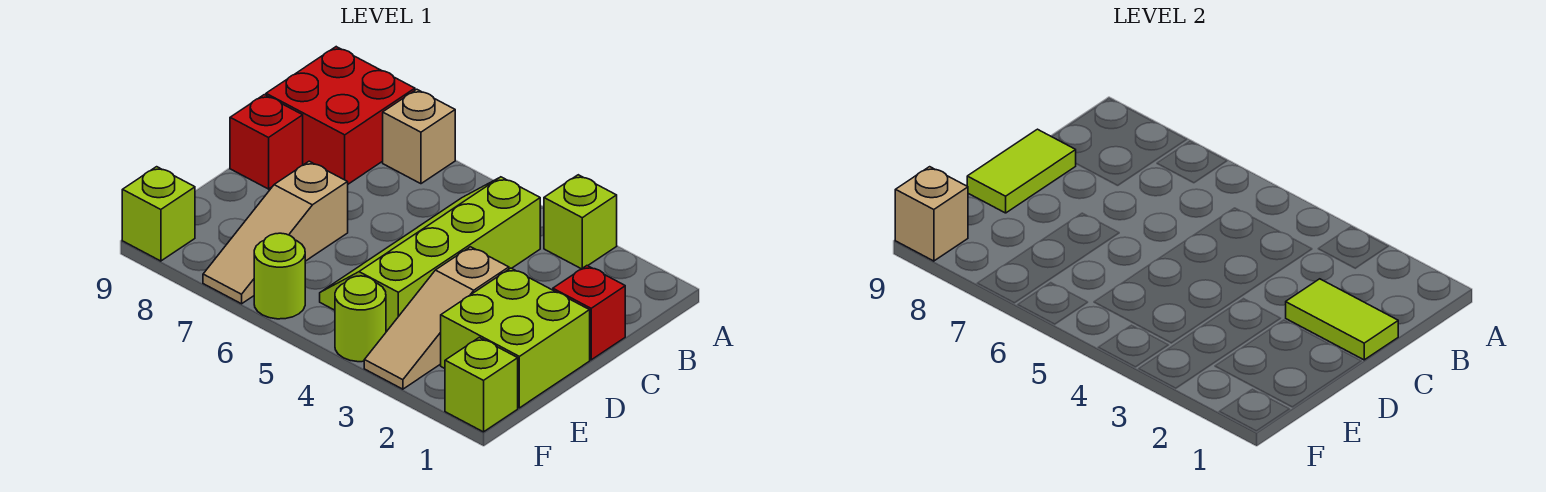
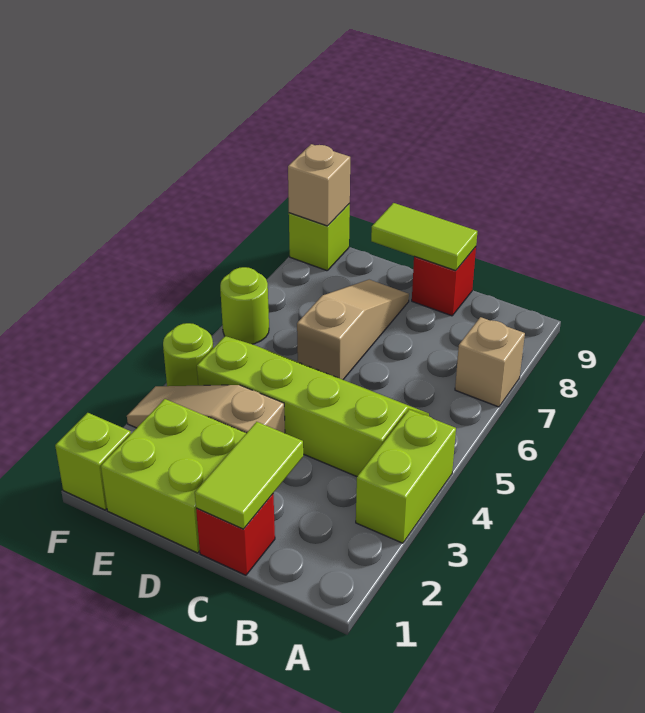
lime brick A3 level 1 -> lime brick A3:A4 level 1
red brick A8:B9 level 1 -> none
tan slope D7:F7 level 1 top D -> tan slope D6:D8 level 1 top 6

